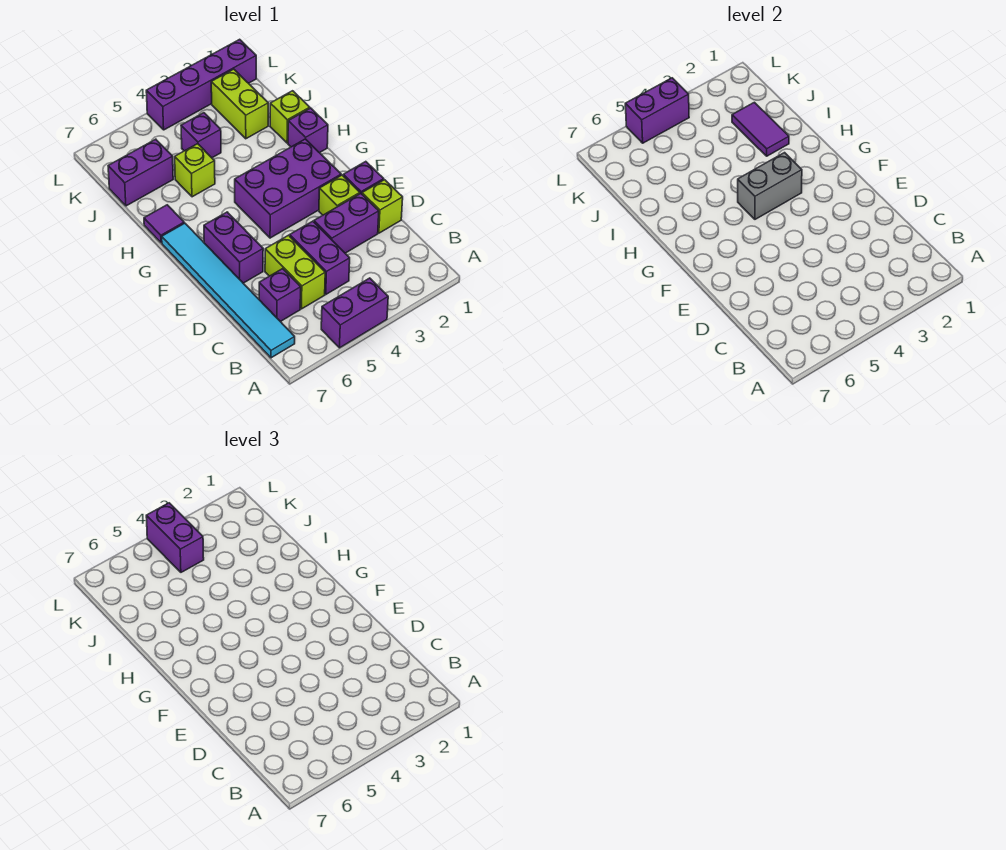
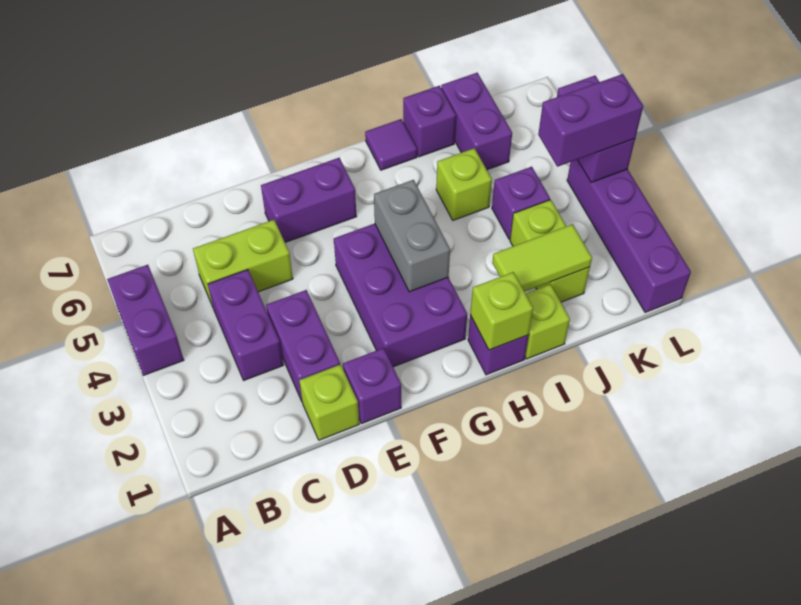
cyan tile B7:G7 level 1 -> none
purple brick C4:D4 level 1 -> purple brick C3:C4 level 1
purple brick C6 level 1 -> purple brick I7 level 1
lime brick E2 level 1 -> lime brick H1 level 2
purple tile I2:J2 level 2 -> lime tile I2:J2 level 2
lime brick J2:K2 level 1 -> lime brick J2:J3 level 1

